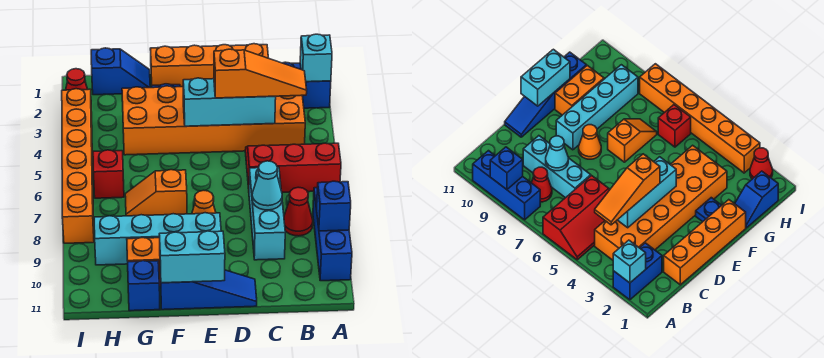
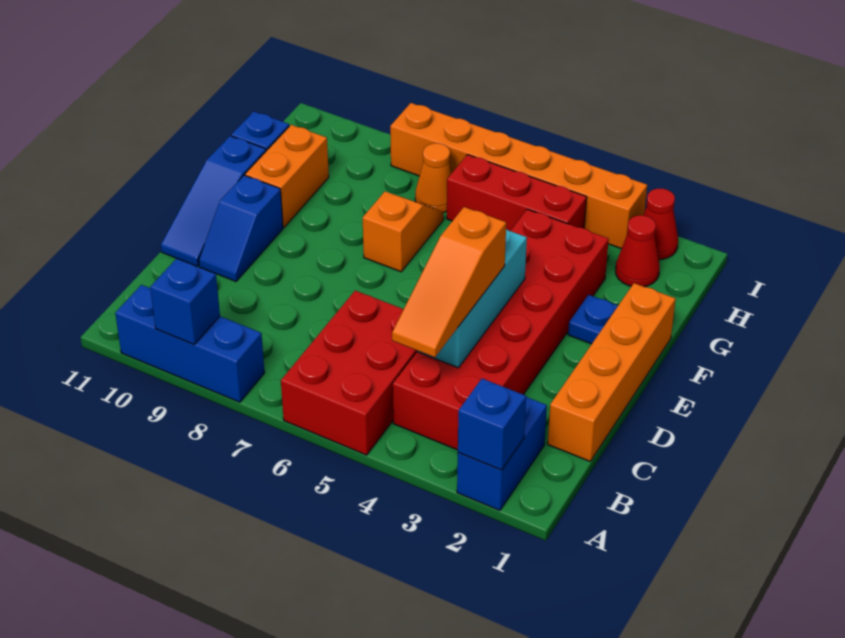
cyan brick A2 level 2 -> blue brick A2 level 2
red slope A5:C6 level 1 top 6 -> red brick A5:C6 level 1
orange brick B3:G4 level 1 -> red brick B3:G4 level 1
red cone B8 level 1 -> red cone H2 level 1
cyan brick C7:C9 level 1 -> none
cyan cone C8 level 2 -> none
orange cone E8 level 1 -> orange cone H7 level 1
cyan brick E9:H9 level 1 -> none
cyan brick E11:F11 level 2 -> none
blue slope G1:H1 level 1 top H -> blue slope D10:E10 level 1 top E
red brick H6 level 1 -> red brick H4:H6 level 1

